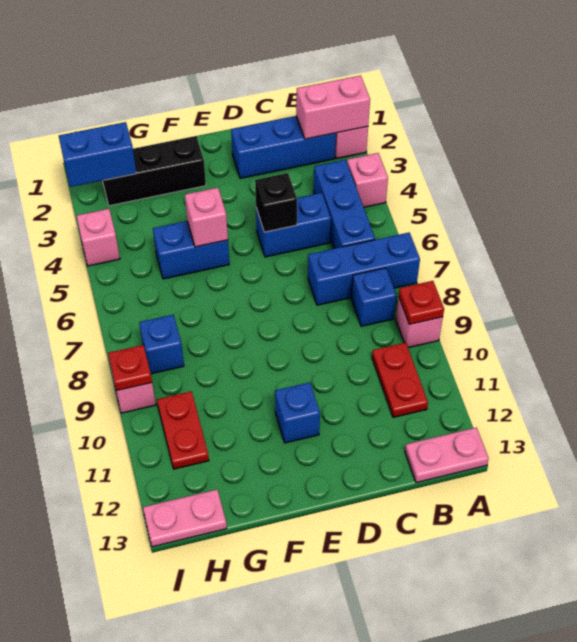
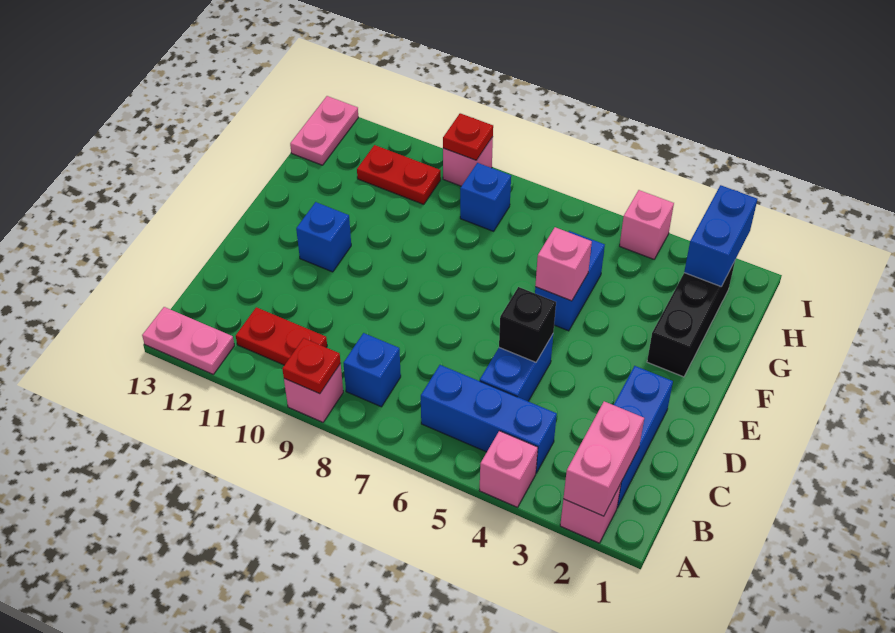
blue brick A7:C7 level 1 -> none
pink plate A13:B13 level 1 -> pink plate A12:A13 level 1

